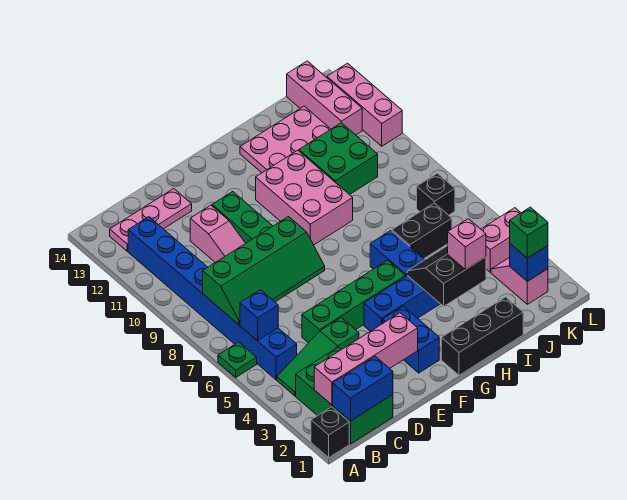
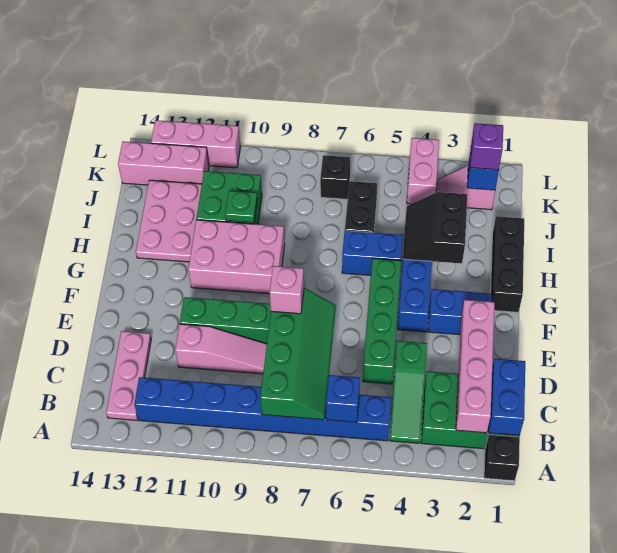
green plate A6 level 1 -> green plate I10 level 2
pink brick I3 level 3 -> pink brick E8 level 3
green brick K2 level 3 -> purple brick K2 level 3

